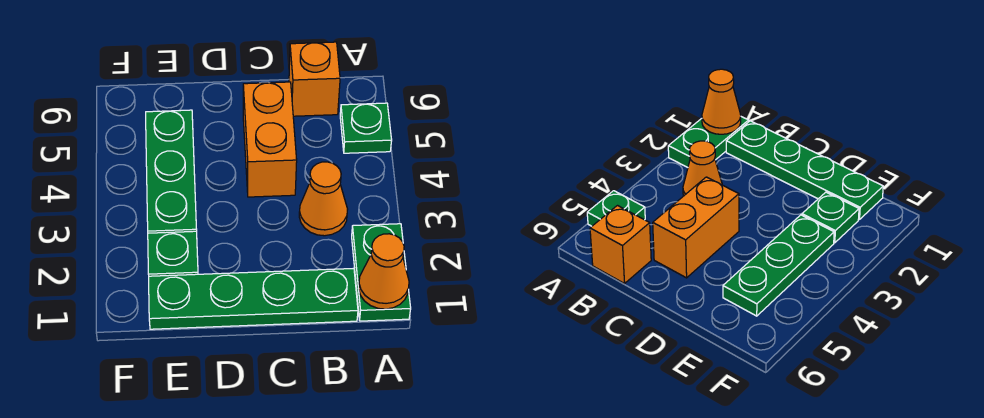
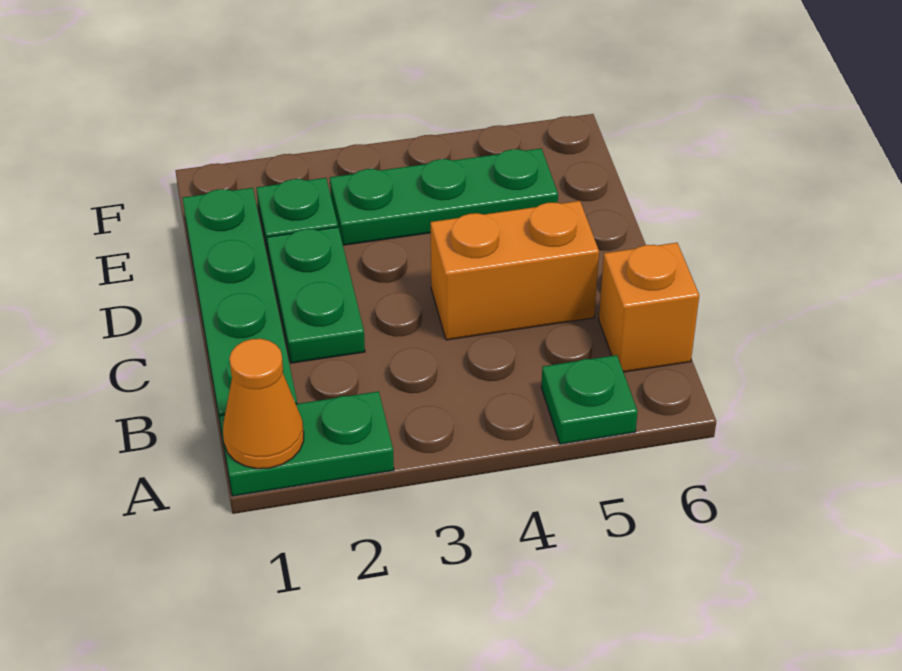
orange cone B3 level 1 -> none
none -> green plate C2:D2 level 1

